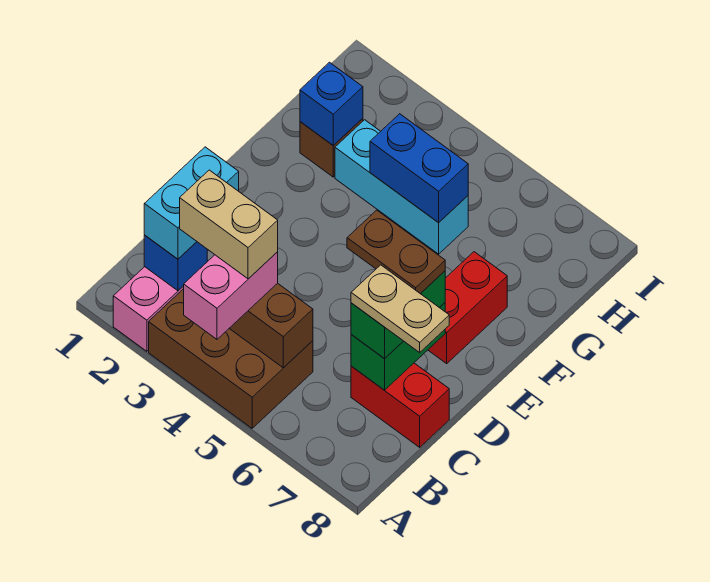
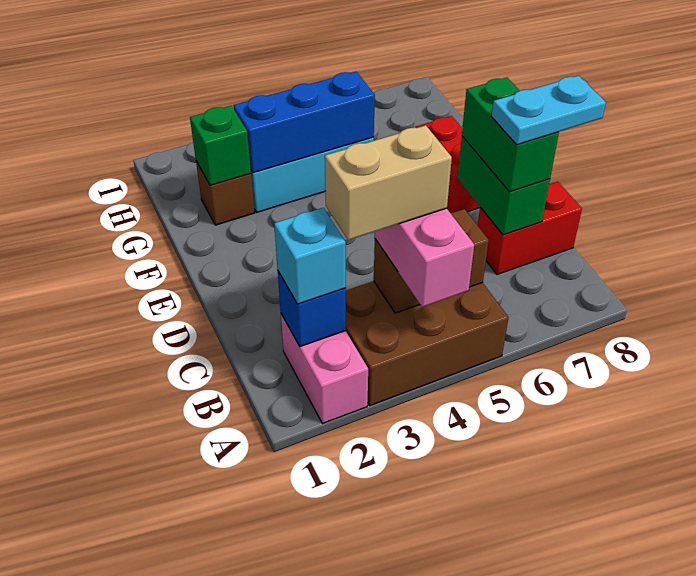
cyan brick B2:C2 level 3 -> cyan brick B2 level 3
tan plate C7:C8 level 4 -> cyan plate C7:C8 level 4
brown plate D6:D7 level 4 -> none
blue brick G2 level 2 -> green brick G2 level 2
blue brick G4:G5 level 2 -> blue brick G3:G5 level 2

